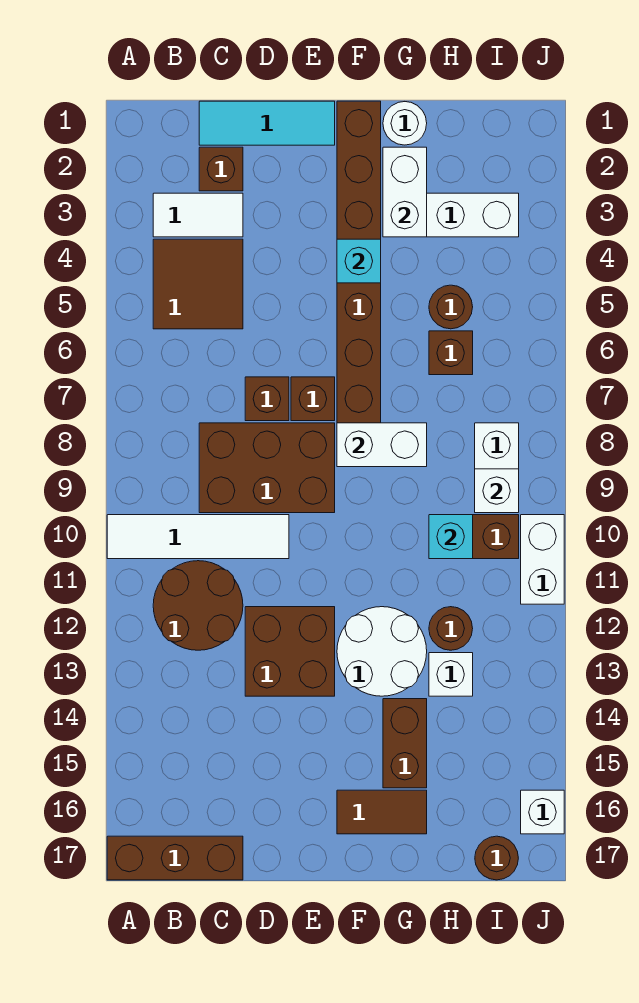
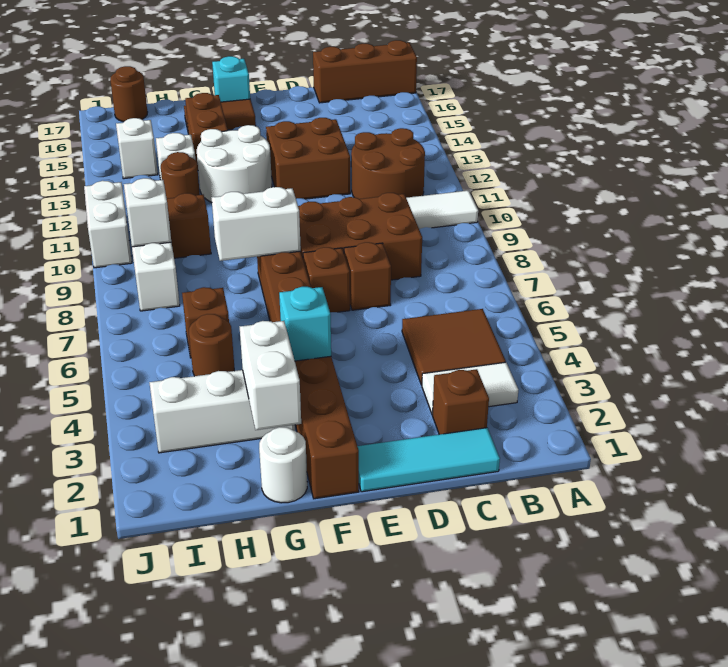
cyan brick H10 level 2 -> cyan brick F17 level 1
white brick J16 level 1 -> white brick I14 level 1

